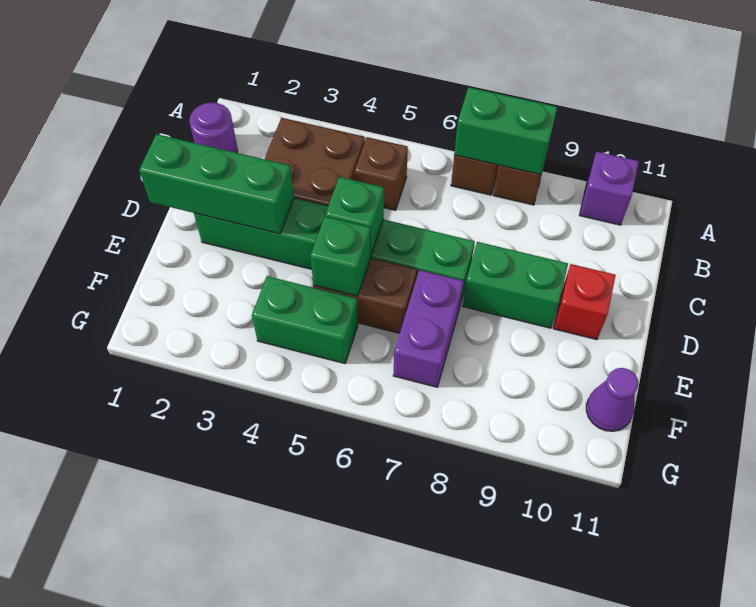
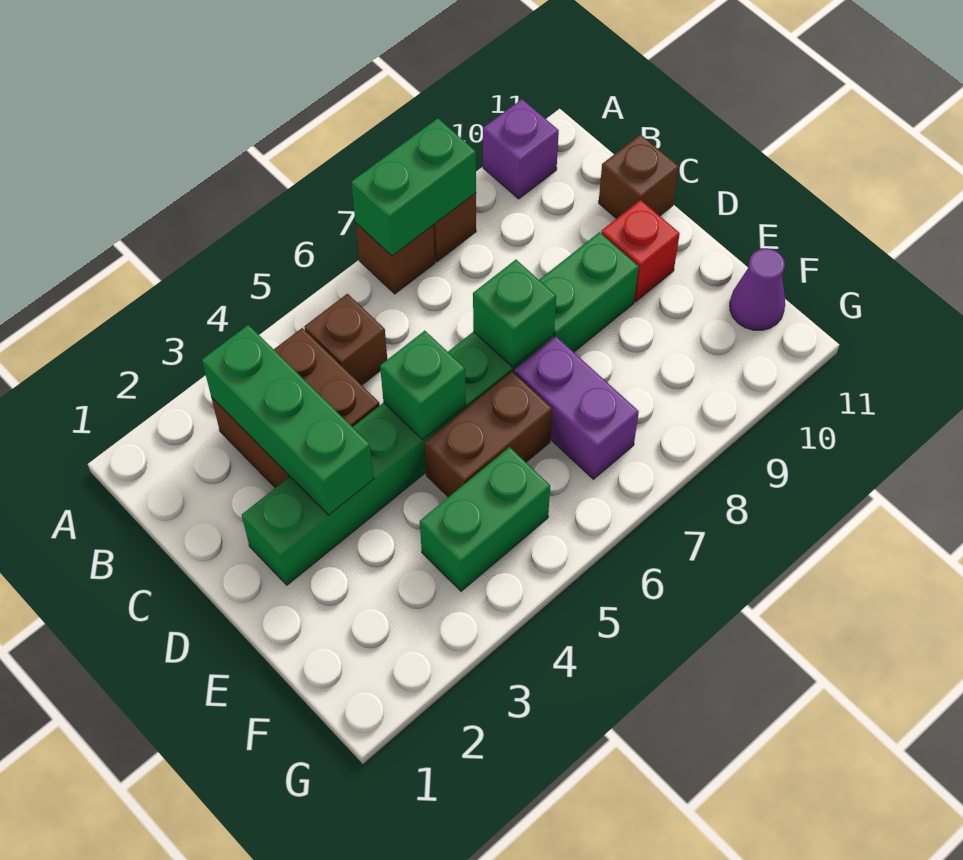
purple round brick B1 level 1 -> none
none -> brown brick C11 level 1
green brick D1:D3 level 2 -> green brick B3:D3 level 2
green brick E5 level 2 -> green brick D7 level 2

